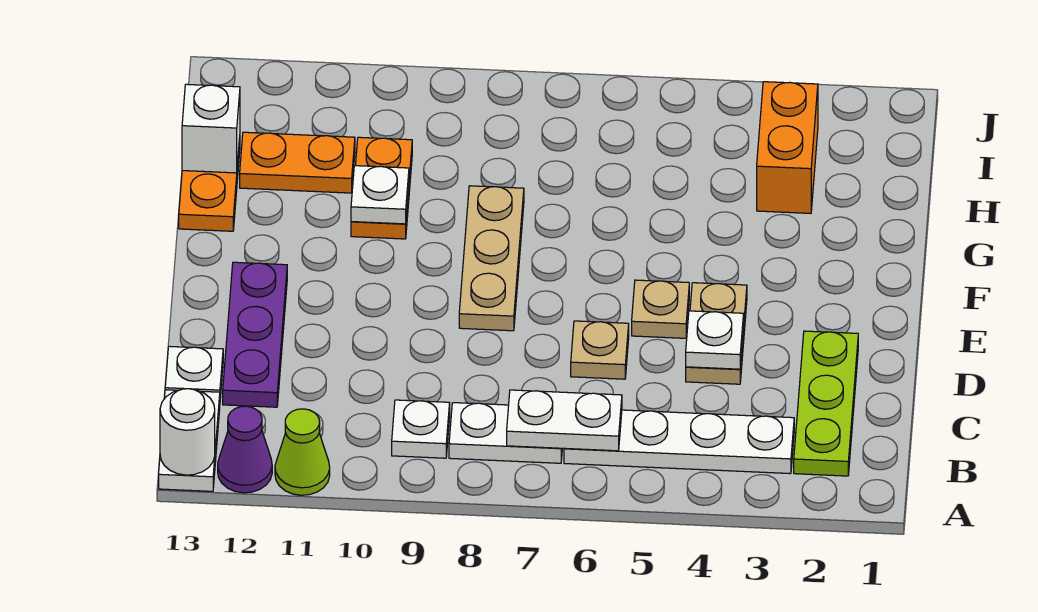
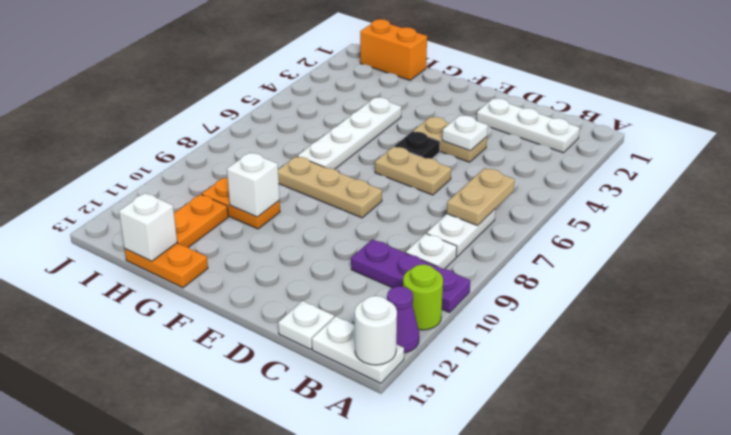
lime cone A11 level 1 -> lime round brick A11 level 1
lime plate B2:D2 level 1 -> white plate B2:D2 level 1
white plate B3:B6 level 1 -> white plate G4:G7 level 1
white plate B6:B7 level 2 -> tan plate B6:B7 level 2
purple plate C12:E12 level 1 -> purple plate A10:C10 level 1
tan plate D6 level 1 -> tan plate D6:E6 level 1
tan plate E5 level 1 -> black plate E5 level 1
white plate G10 level 2 -> white brick G10 level 2
orange brick H3:I3 level 1 -> orange brick H1:I1 level 1

